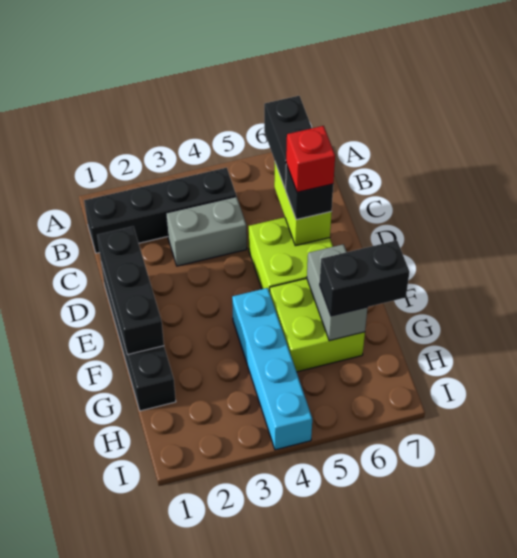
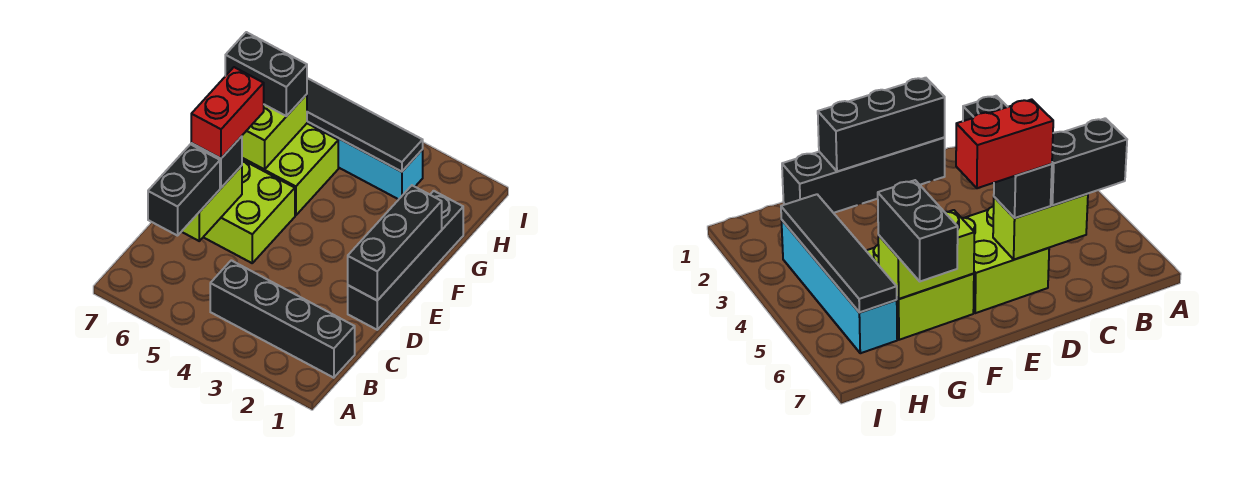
grey brick C3:C4 level 1 -> none
red brick D6 level 4 -> red brick D6:E6 level 4
cyan brick F4:I4 level 1 -> cyan brick H3:H6 level 1
grey brick F6:G6 level 2 -> lime brick F6:G6 level 2
none -> black tile H3:H6 level 2

